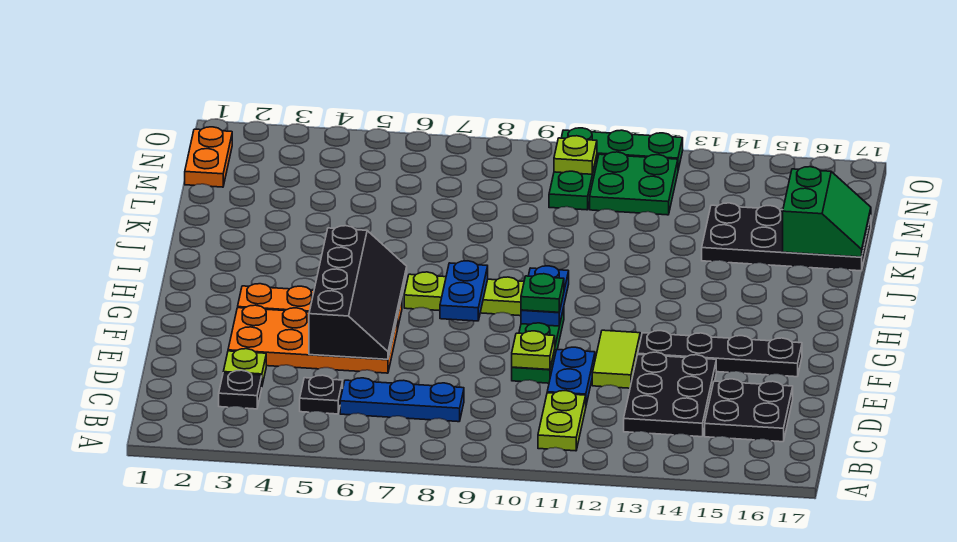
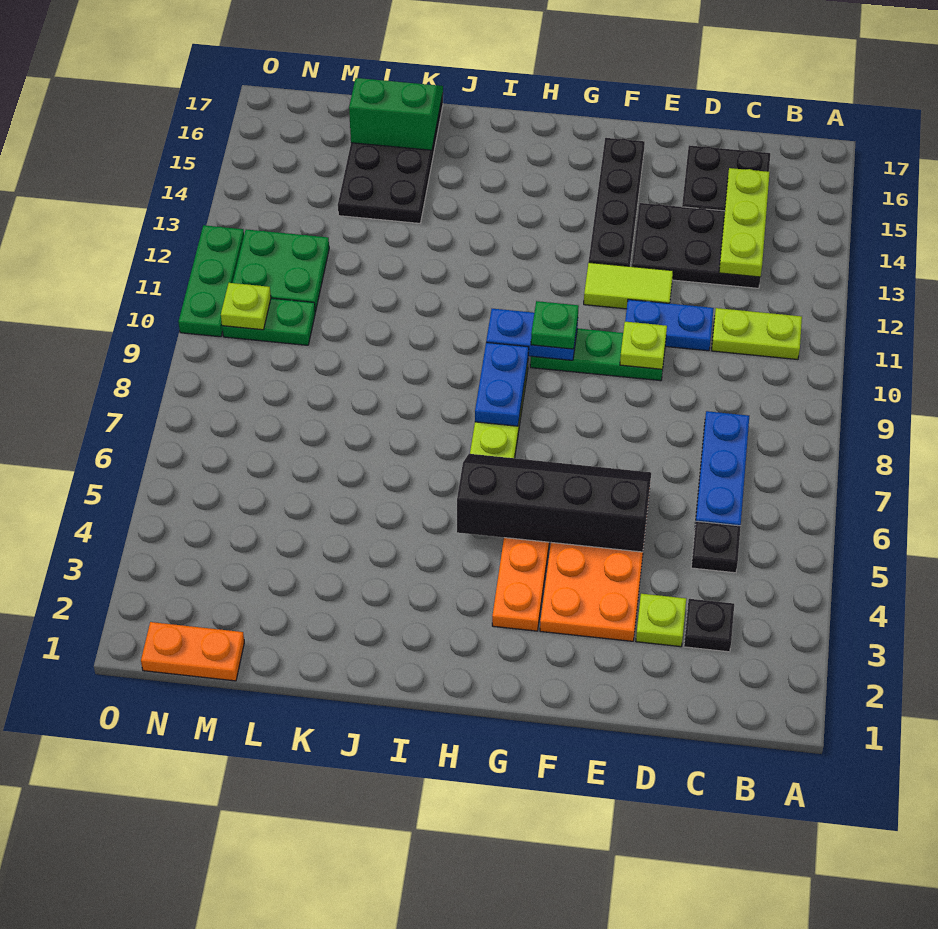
none -> lime plate C13:C15 level 2
blue plate G8:H8 level 2 -> blue plate H8:H9 level 2

